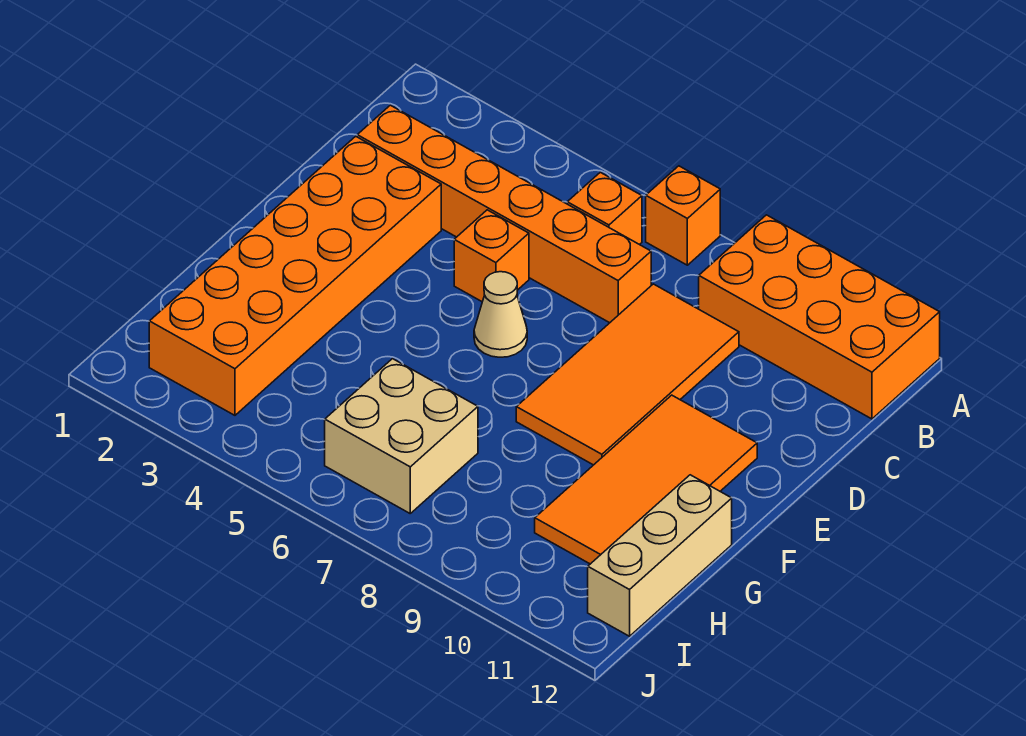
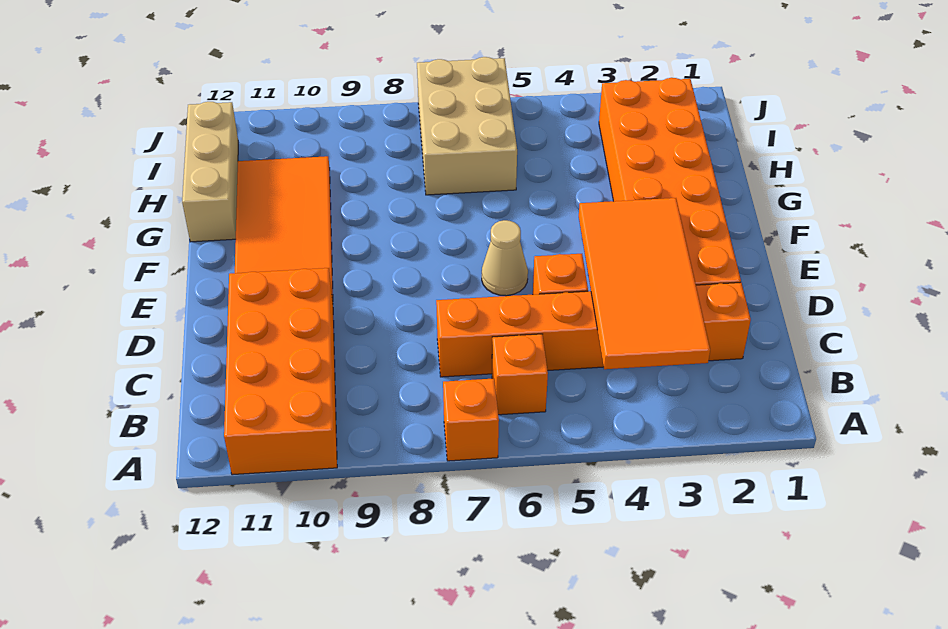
orange brick A9:B12 level 1 -> orange brick A10:D11 level 1
orange tile C8:F9 level 1 -> orange tile B3:E4 level 2
tan brick H6:I7 level 1 -> tan brick H6:J7 level 1

